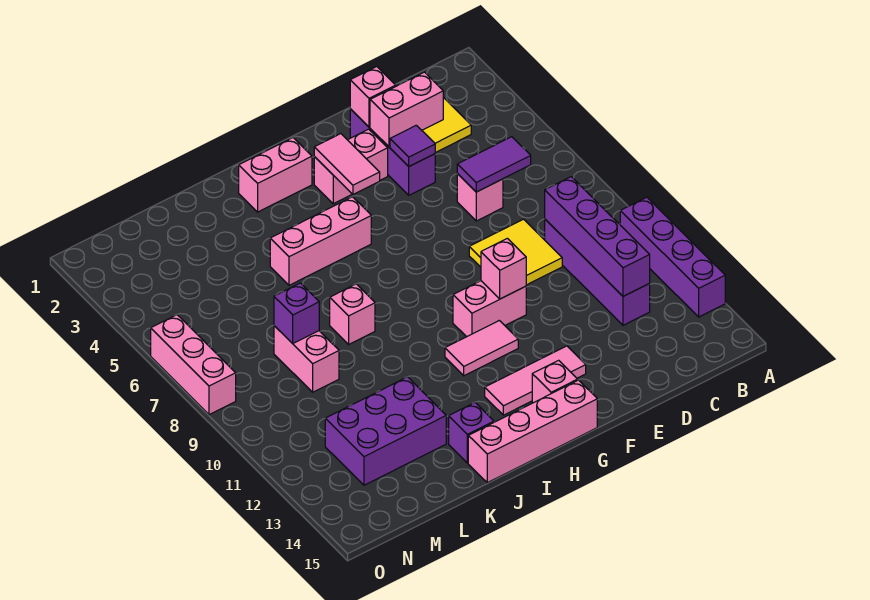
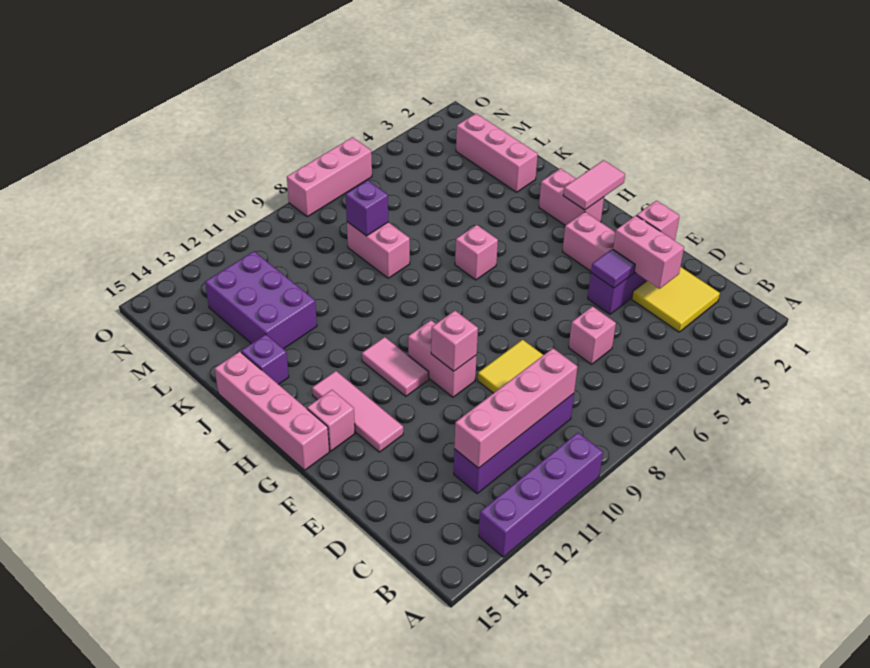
purple tile C6:D6 level 2 -> none
purple brick C9:C12 level 2 -> pink brick C9:C12 level 2
pink tile G3:G4 level 2 -> pink tile H1:H2 level 2
pink brick H5:J5 level 1 -> pink brick K2:M2 level 1
pink brick J8 level 1 -> pink brick I6 level 1
pink brick L8:L9 level 1 -> pink brick K8:L8 level 1

